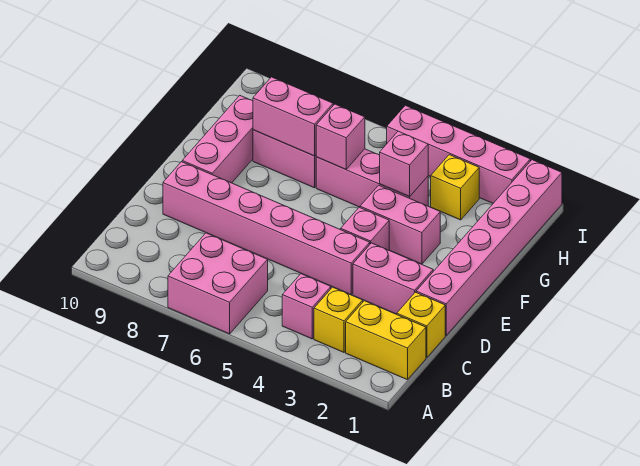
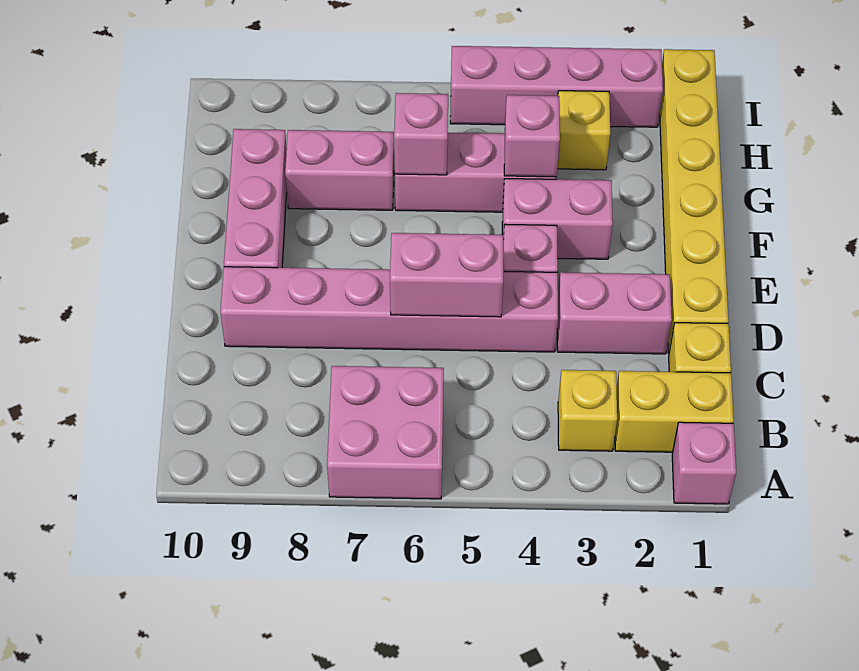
pink brick B4 level 1 -> pink brick A1 level 1
pink brick D1:I1 level 1 -> yellow brick D1:I1 level 1
pink brick G7:G8 level 2 -> pink brick D5:D6 level 2

